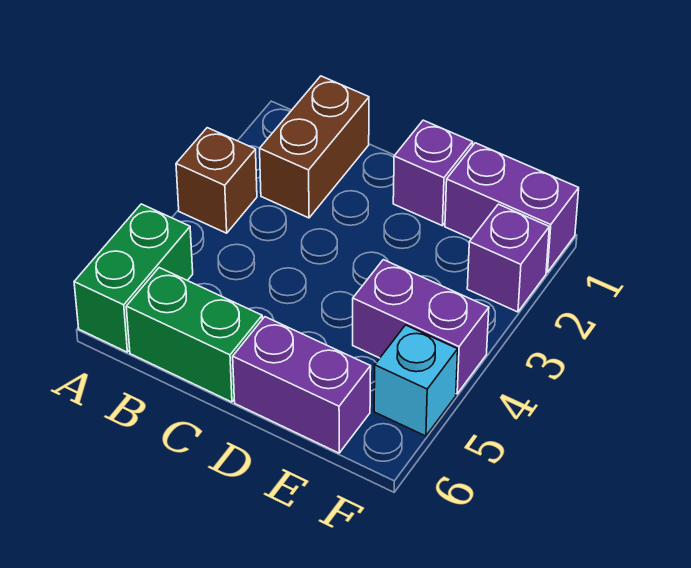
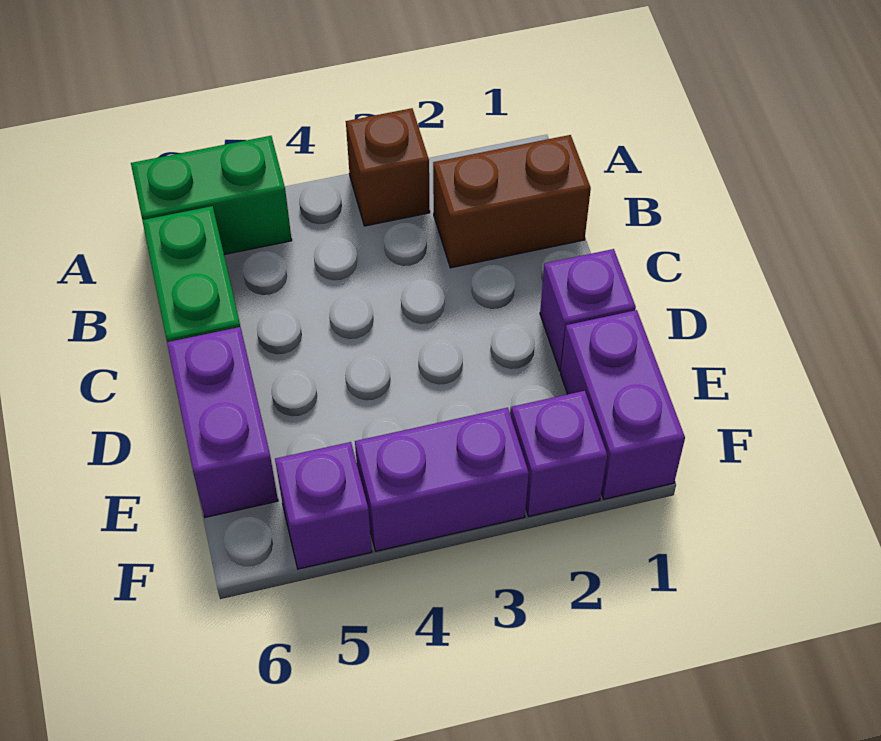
purple brick E4:F4 level 1 -> purple brick F3:F4 level 1
cyan brick F5 level 1 -> purple brick F5 level 1

